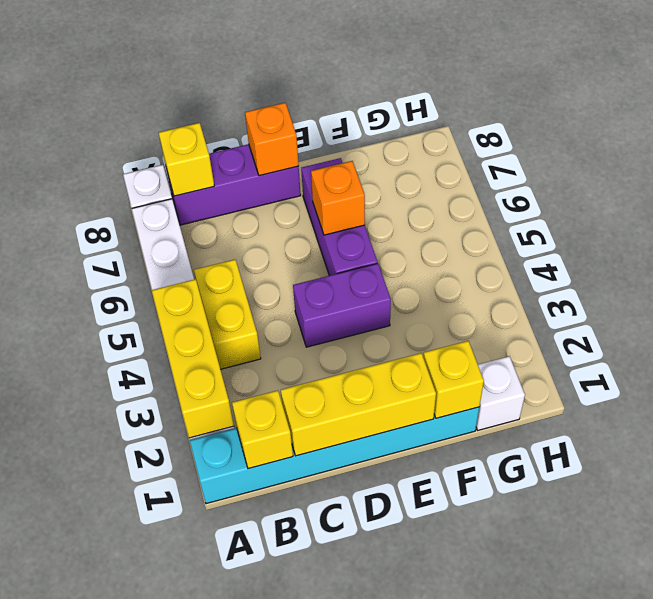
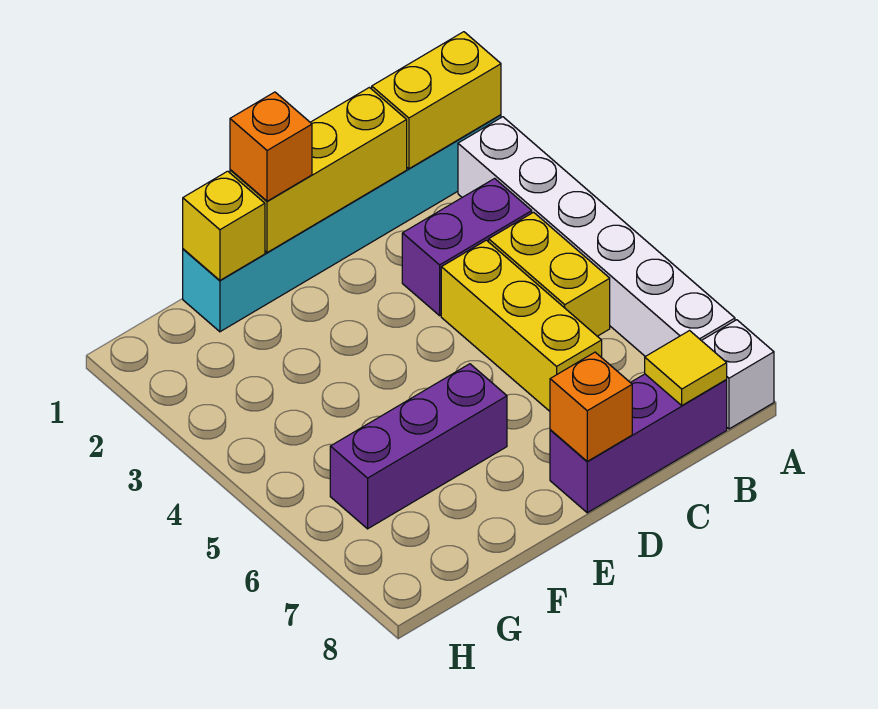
yellow brick A2:A4 level 2 -> yellow brick C4:C6 level 1
yellow brick B1 level 2 -> yellow brick A1:B1 level 2
yellow brick B8 level 2 -> yellow tile B8 level 2
purple brick D4:E4 level 1 -> purple brick B3:C3 level 1
purple brick E5:E7 level 1 -> purple brick E6:G6 level 1
orange brick E6 level 2 -> orange brick E1 level 3
white brick G1 level 1 -> none

